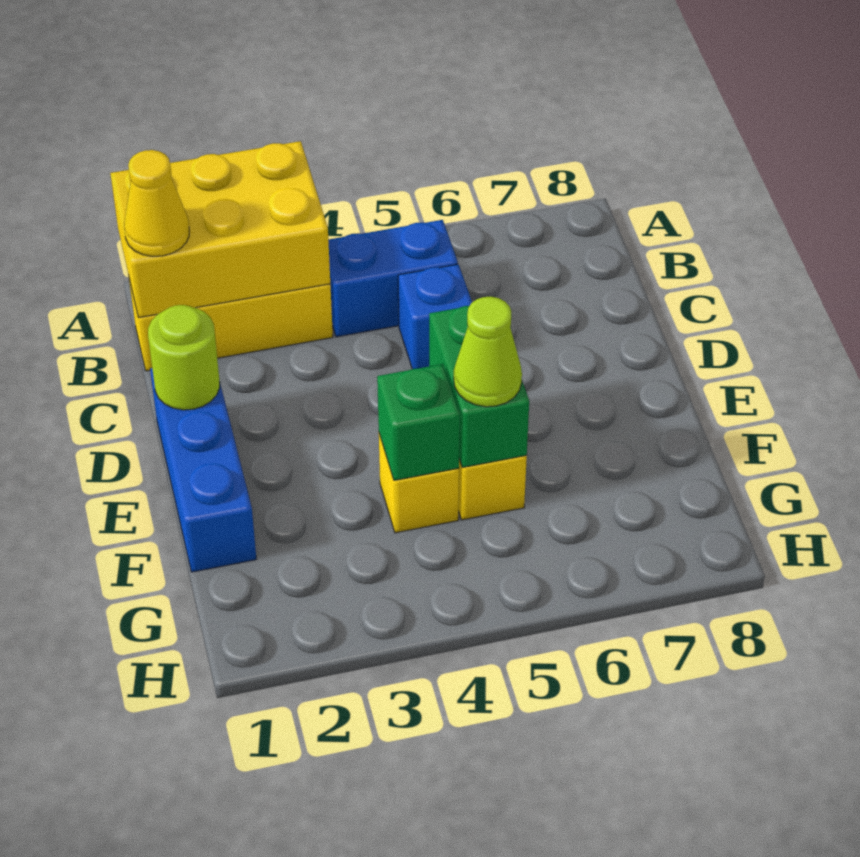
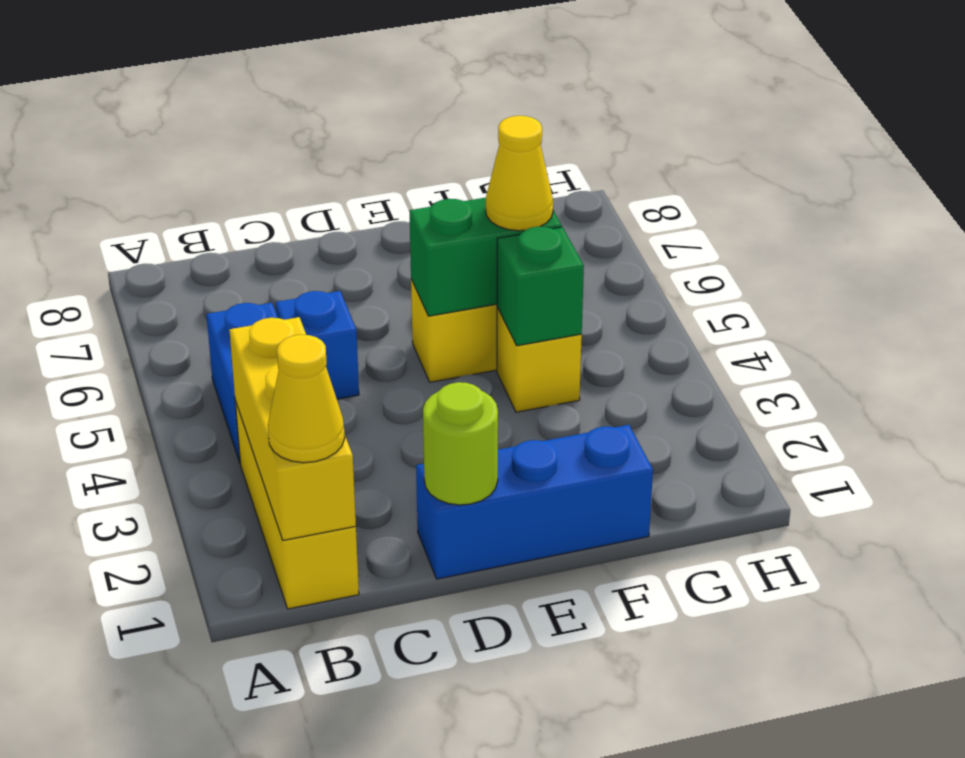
yellow brick A1:B3 level 2 -> yellow brick B1:B3 level 2
lime cone F5 level 3 -> yellow cone F5 level 3

